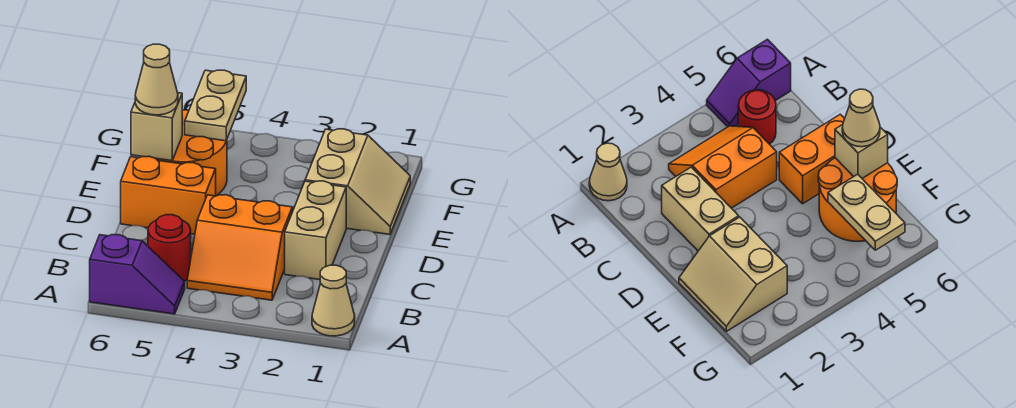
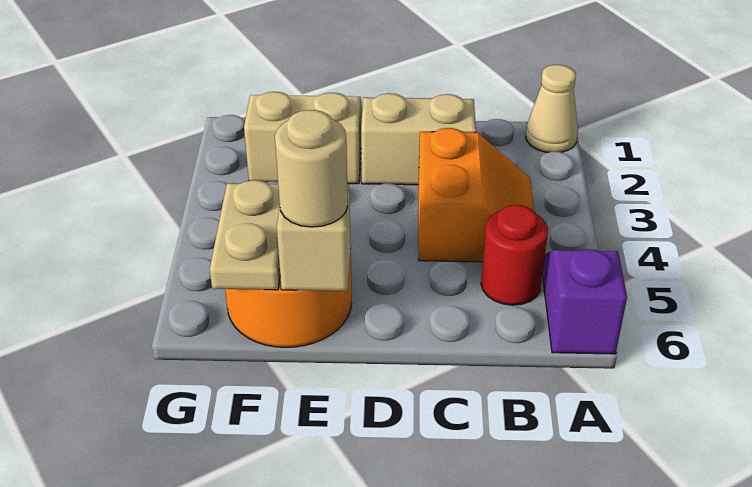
orange brick D5:D6 level 1 -> none
tan cone E6 level 3 -> tan round brick E6 level 3
tan plate F5:G5 level 2 -> tan plate F5:F6 level 2

